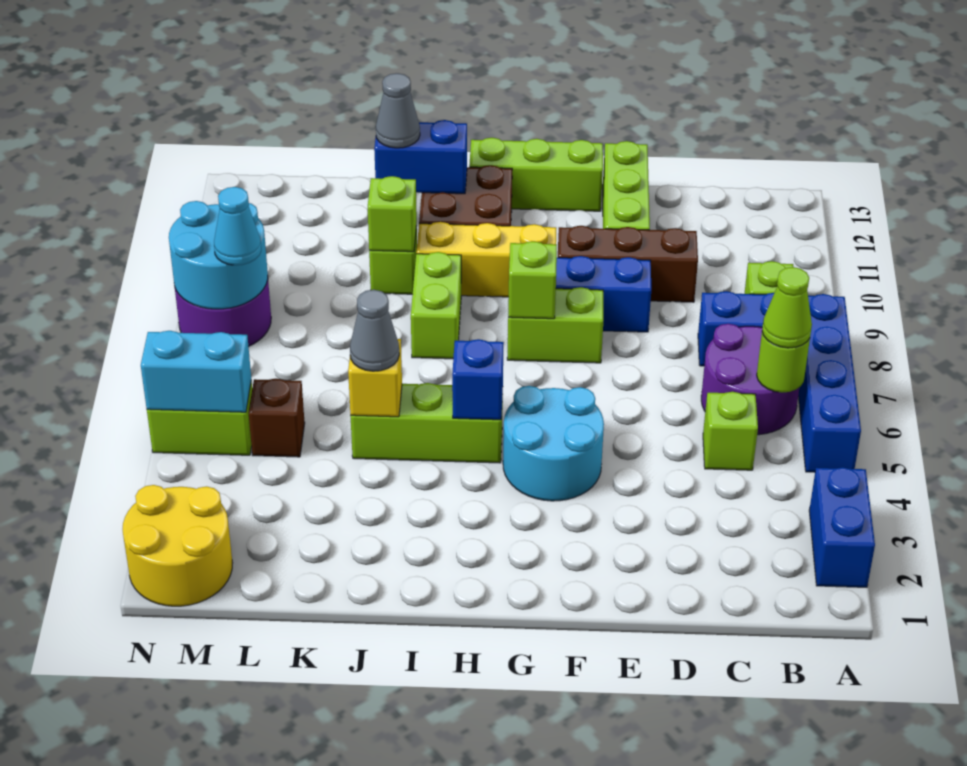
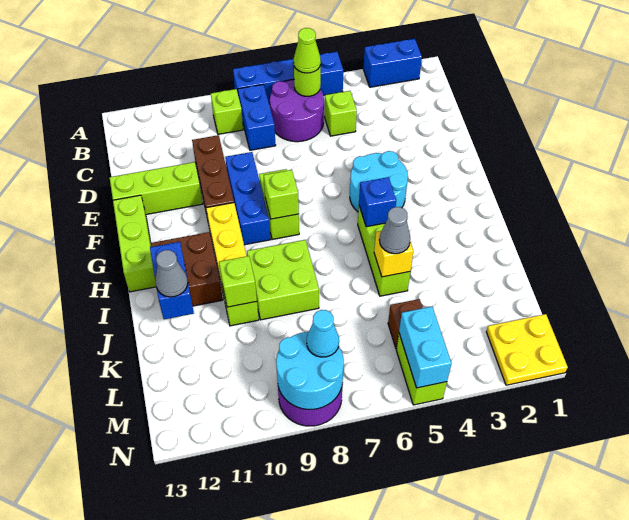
lime brick I8:I9 level 1 -> lime brick I8:J9 level 1
yellow round brick M1:N2 level 1 -> yellow plate M1:N2 level 1

